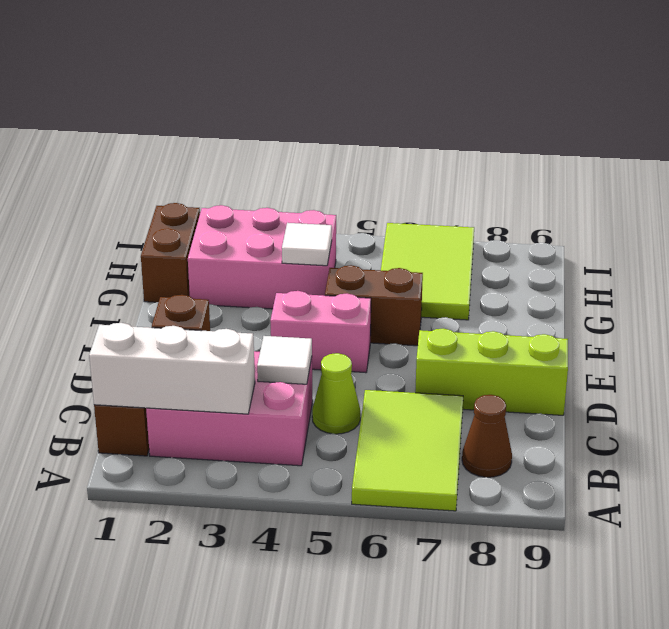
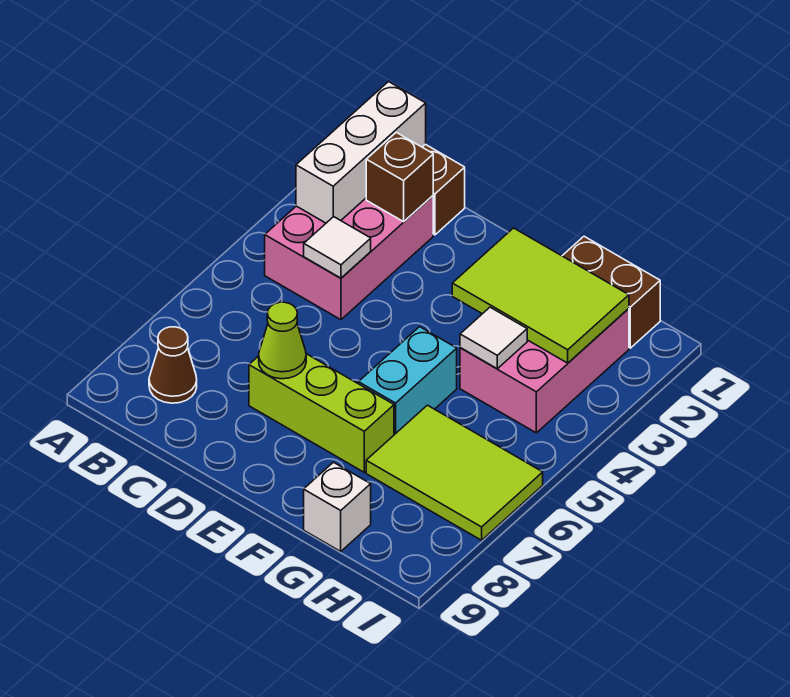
lime tile A6:C7 level 1 -> lime tile F2:H3 level 2
lime cone C5 level 1 -> lime cone D7 level 2
lime brick D7:D9 level 1 -> lime brick D7:F7 level 1
pink brick E4:E5 level 1 -> none
brown brick F5:F6 level 1 -> cyan brick F5:F6 level 1
none -> white brick G9 level 1

